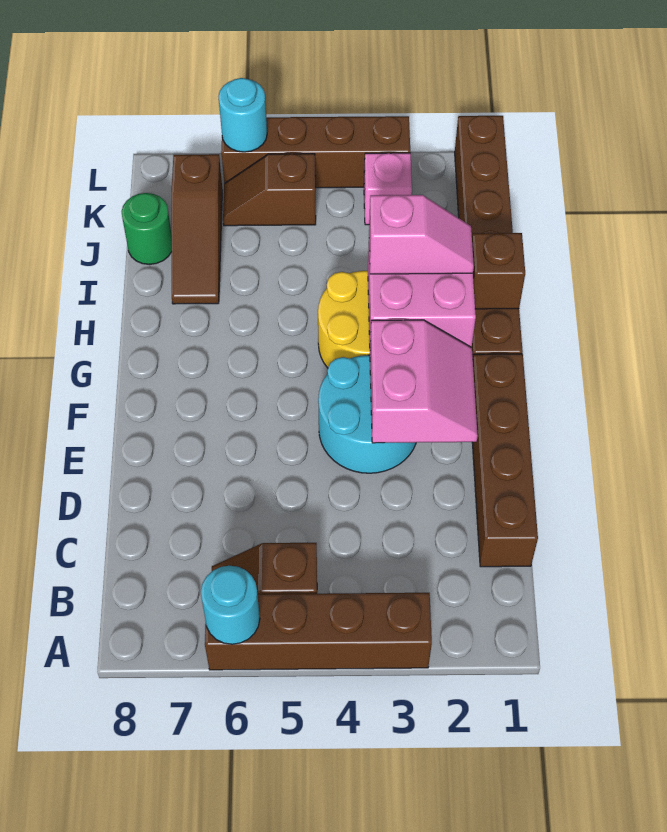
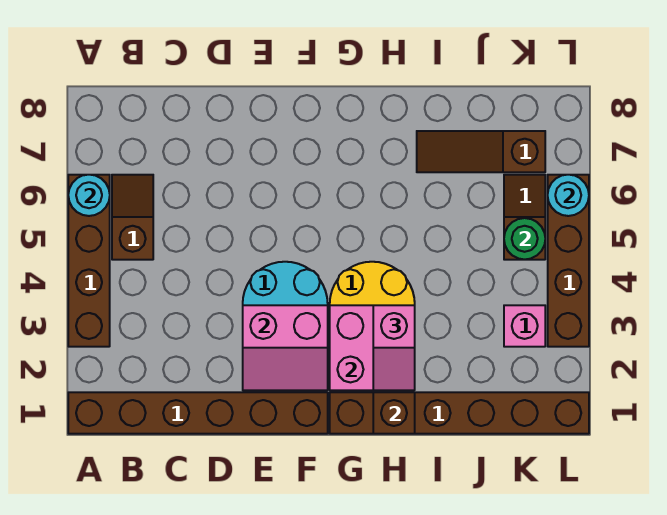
brown brick C1:F1 level 1 -> brown brick A1:F1 level 1
green round brick J8 level 1 -> green round brick K5 level 2

